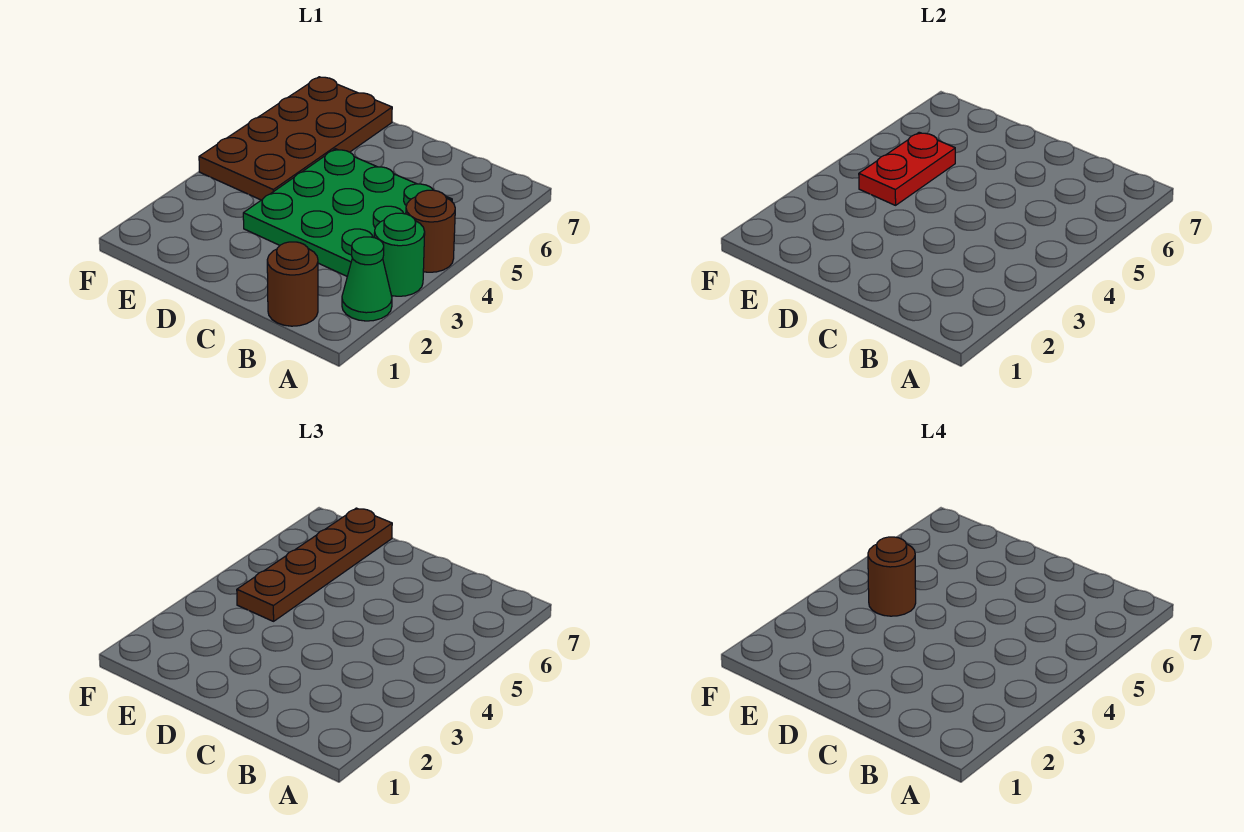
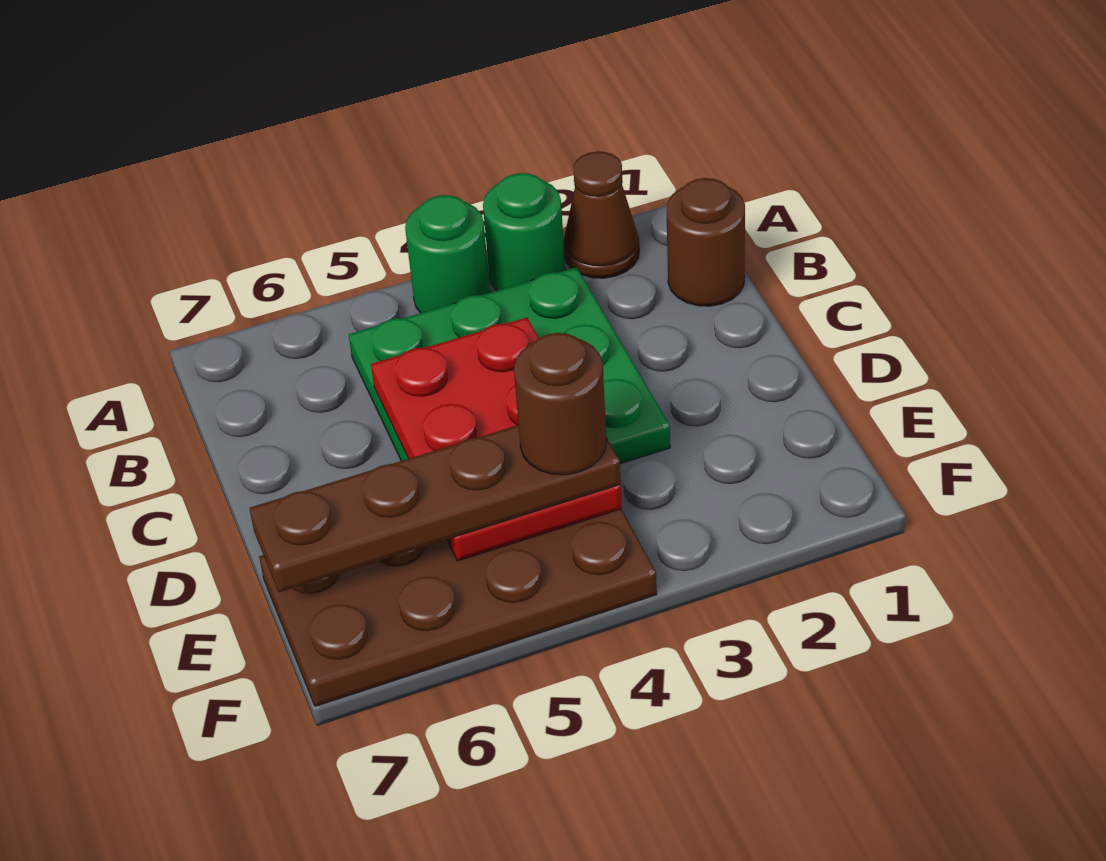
green cone A2 level 1 -> brown cone A2 level 1
brown round brick A4 level 1 -> green round brick A4 level 1
red plate E4:E5 level 2 -> red plate C4:E5 level 2

